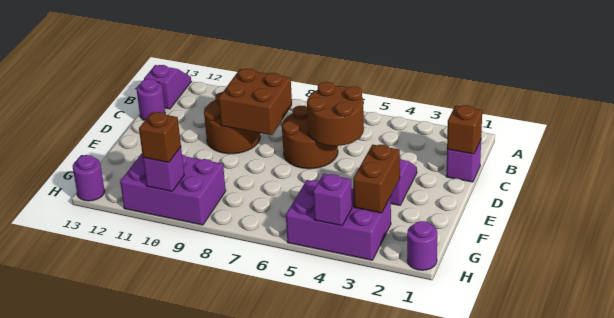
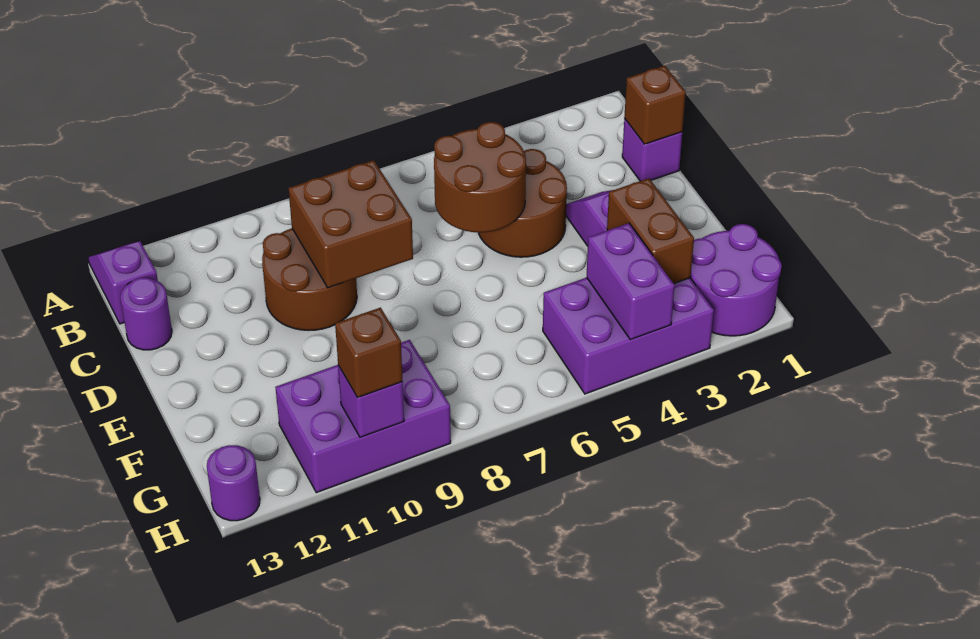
brown round brick C6:D7 level 1 -> brown round brick C4:D5 level 1
purple round brick H1 level 1 -> purple round brick G1:H2 level 1
purple brick H4 level 2 -> purple brick G4:H4 level 2

